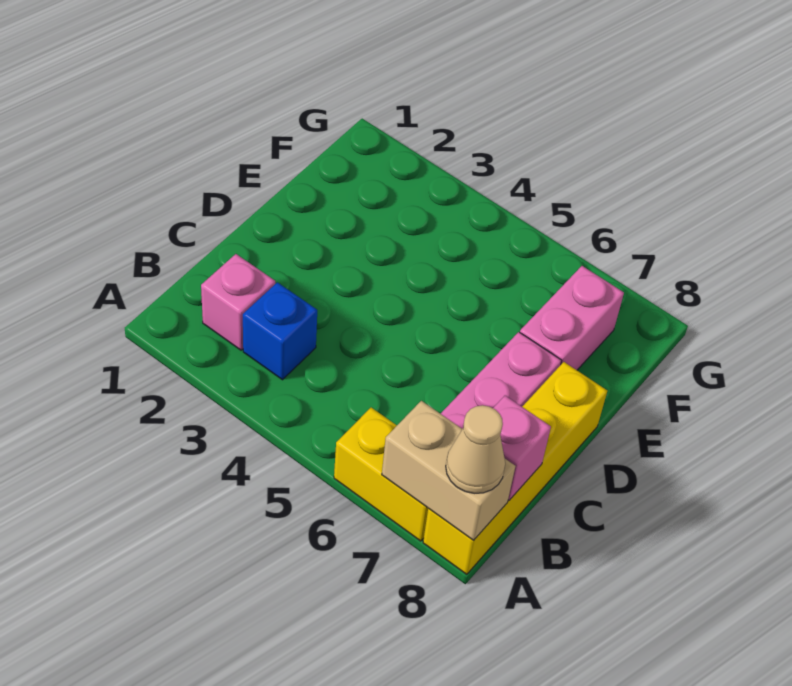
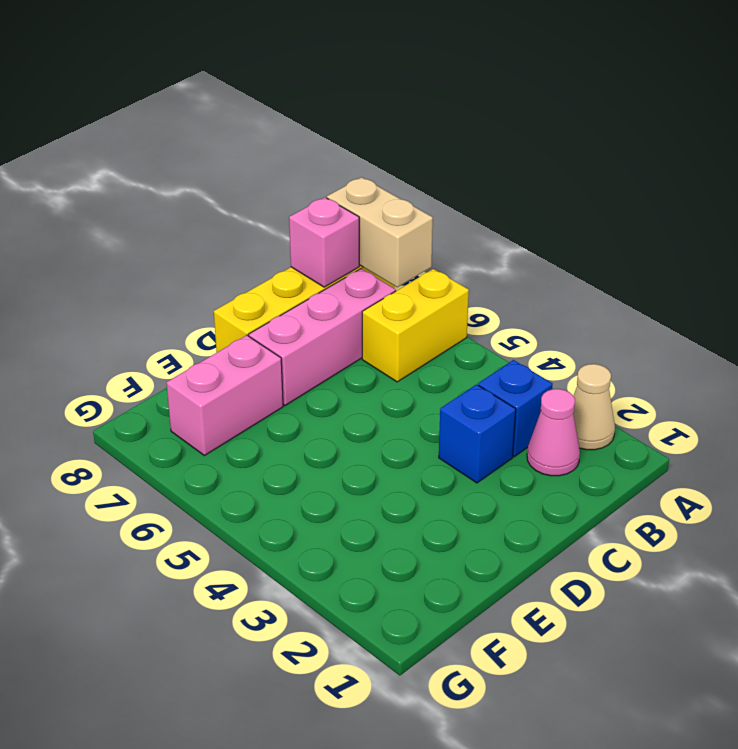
yellow brick A6:A7 level 1 -> yellow brick A6:B6 level 1
tan cone A8 level 3 -> tan cone A2 level 1
pink brick B2 level 1 -> pink cone B2 level 1
none -> blue brick C3 level 1

